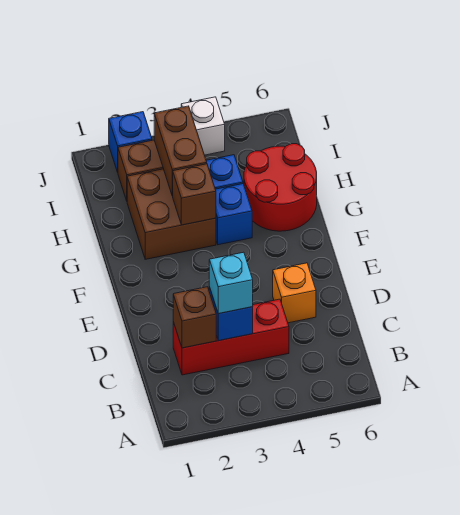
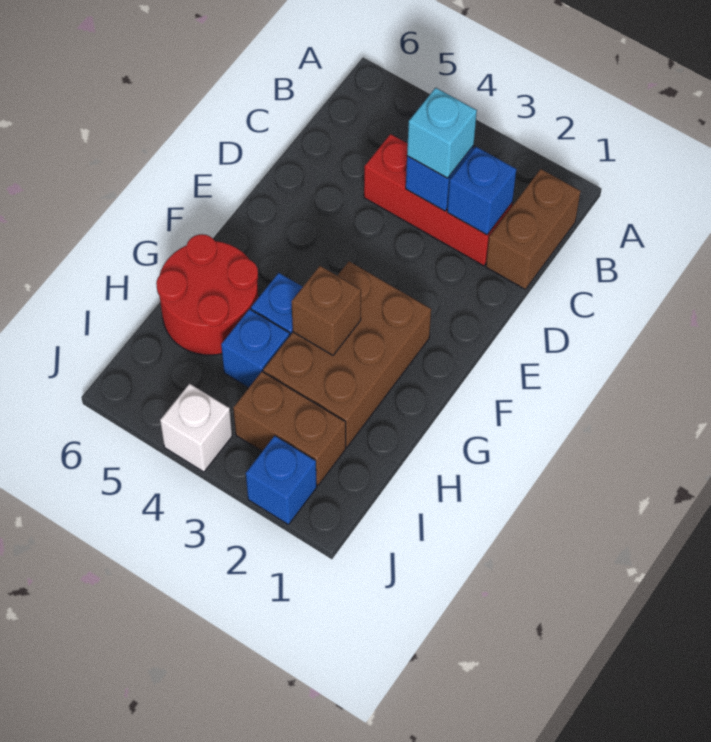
brown brick C2 level 2 -> blue brick C2 level 2
orange brick D5 level 1 -> none
brown brick G2:H3 level 1 -> brown brick F2:H3 level 1
brown brick H3:I3 level 2 -> brown brick B1:C1 level 1

